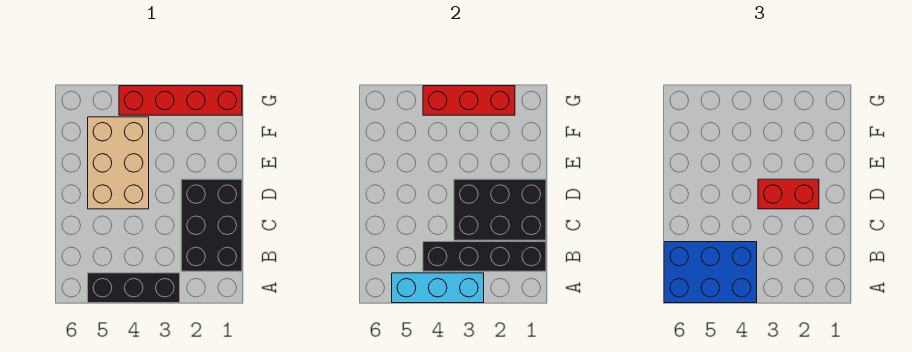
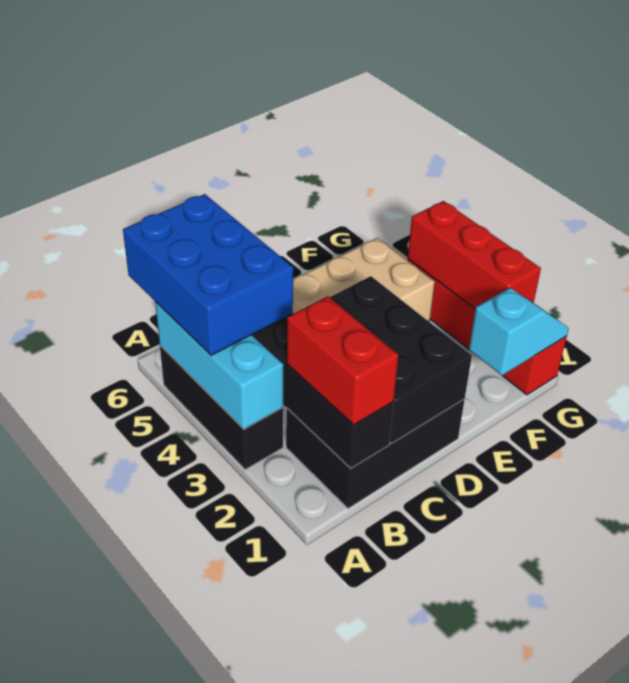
red brick D2:D3 level 3 -> red brick B1:B2 level 3
none -> cyan slope F1:G1 level 2 top F

